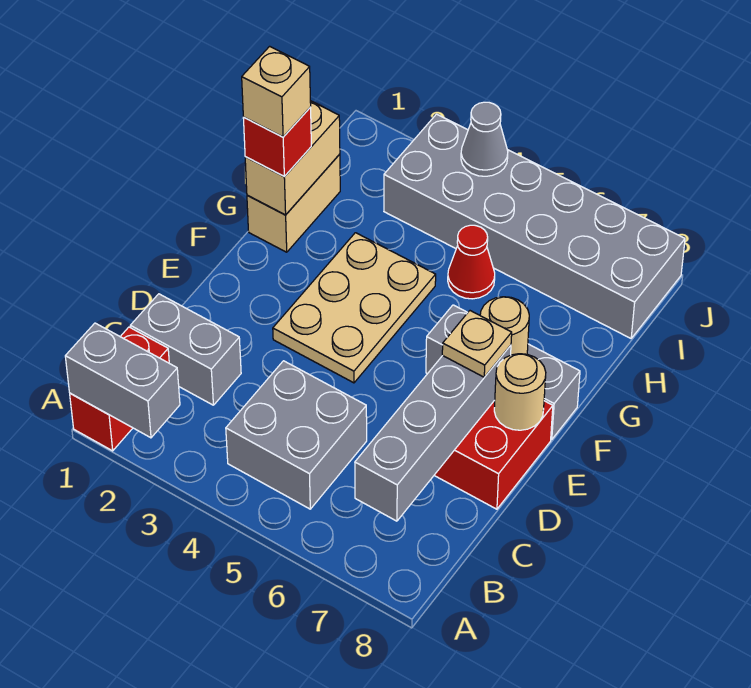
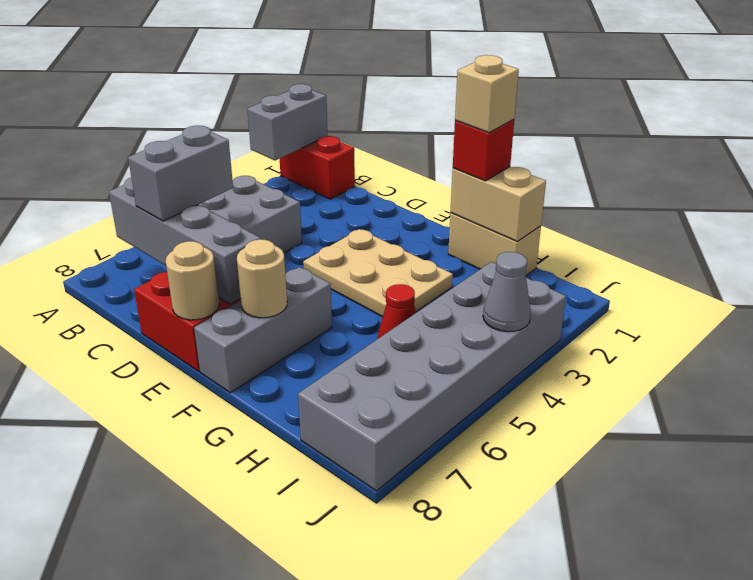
grey brick C1:C2 level 1 -> grey brick C6:C7 level 3
tan plate E7 level 3 -> none

